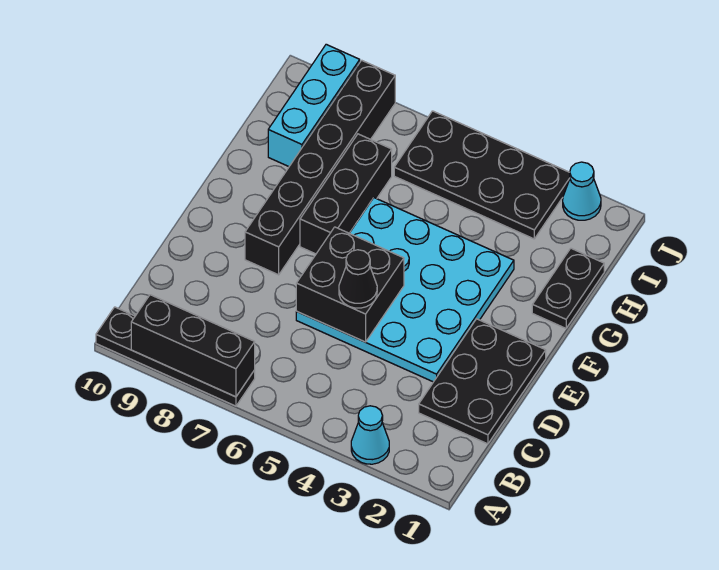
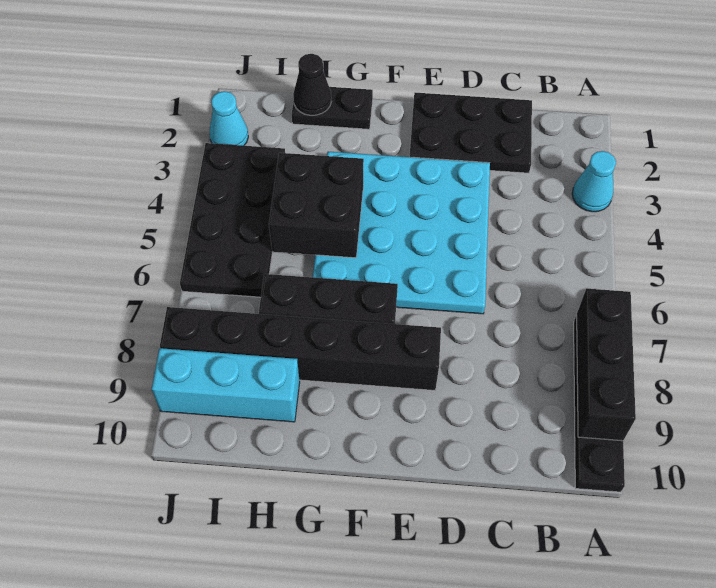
black brick D5:E6 level 2 -> black brick G4:H5 level 2
black cone D5 level 3 -> black cone H1 level 2

